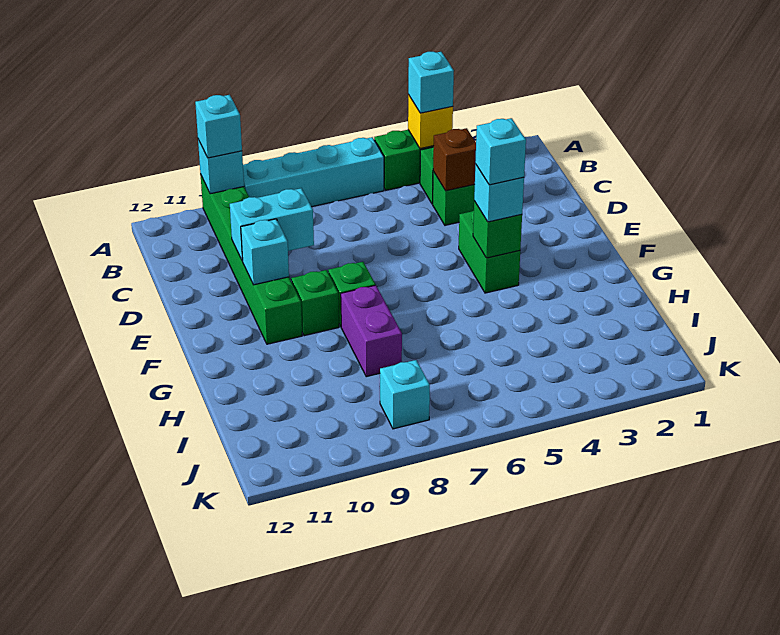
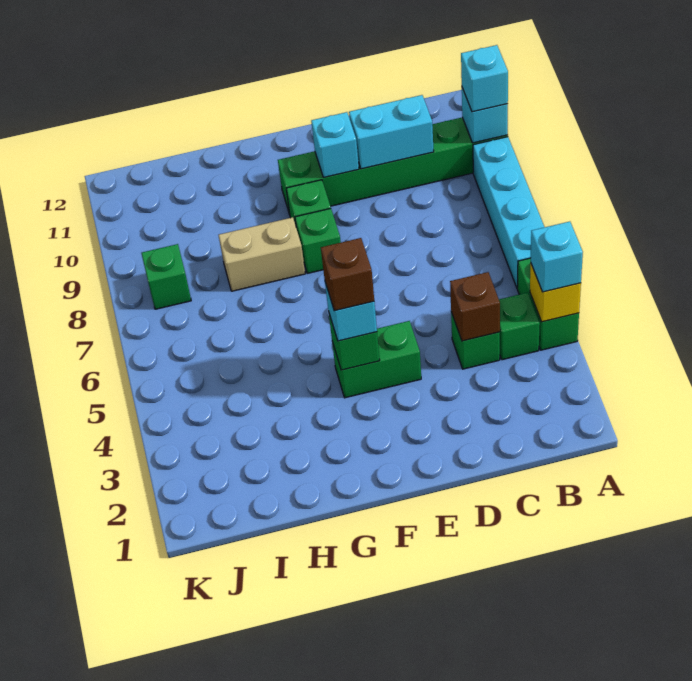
cyan brick D9:D10 level 2 -> cyan brick C10:D10 level 2
cyan brick F4 level 4 -> brown brick F4 level 4
purple brick G8:H8 level 1 -> tan brick G8:H8 level 1
cyan brick J8 level 1 -> green brick J8 level 1

